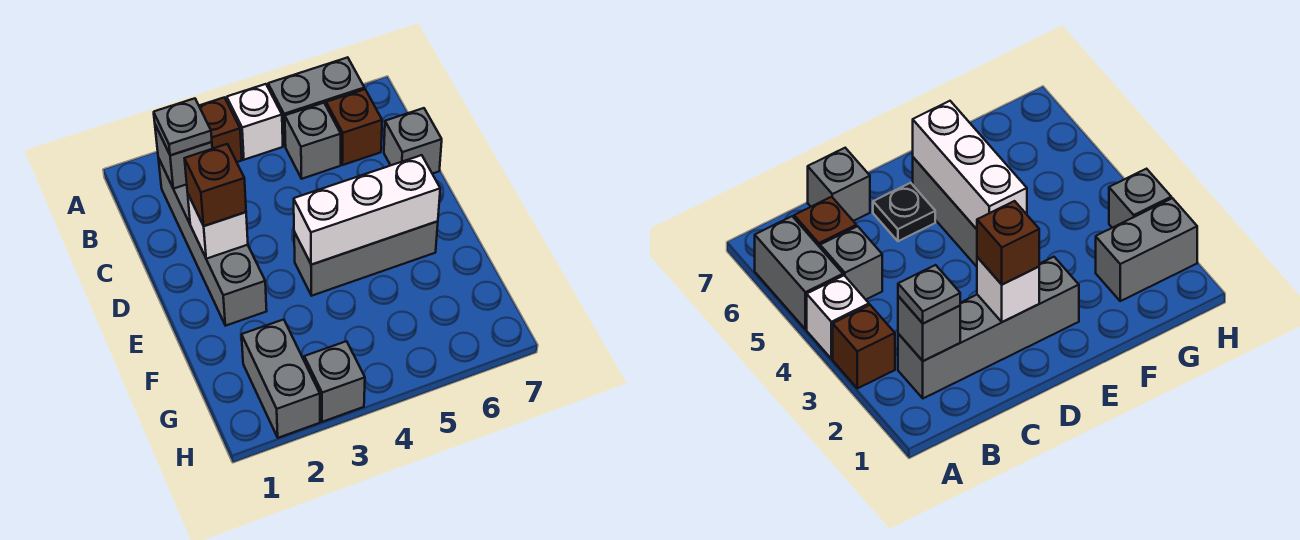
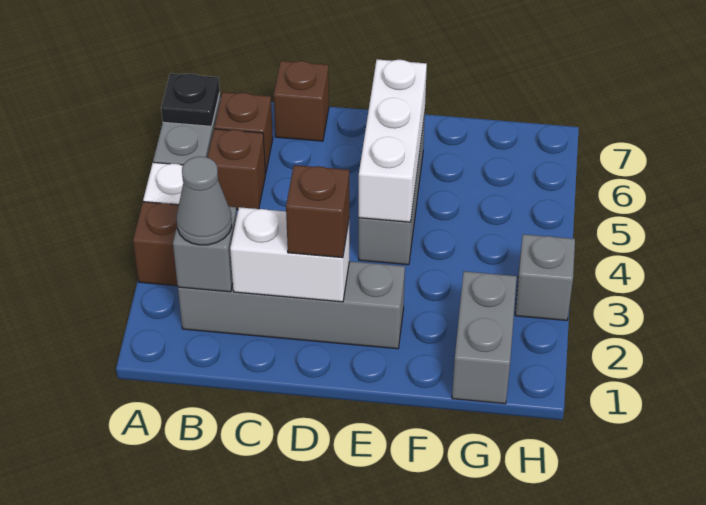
grey plate B2 level 3 -> grey cone B2 level 3
grey brick B5 level 1 -> brown brick B5 level 1
grey brick C7 level 1 -> brown brick C7 level 1
white brick D2 level 2 -> white brick C2:D2 level 2
black plate D6 level 1 -> black plate A6 level 2
grey brick G2:H2 level 1 -> grey brick G1:G2 level 1

